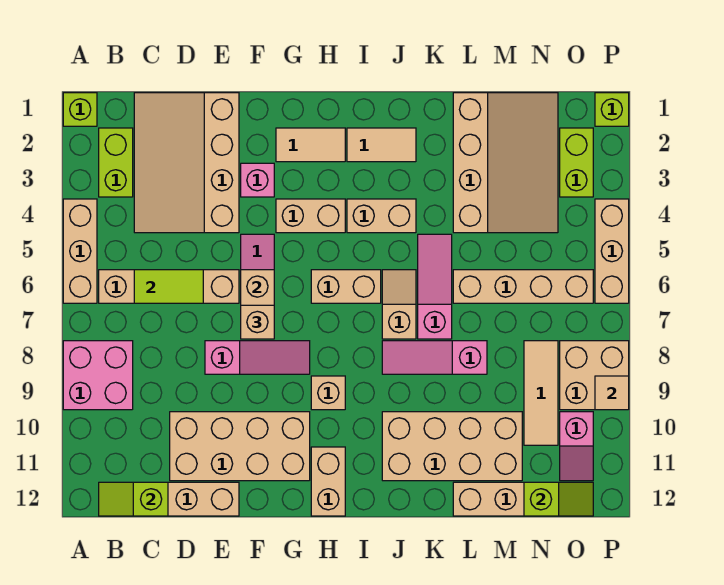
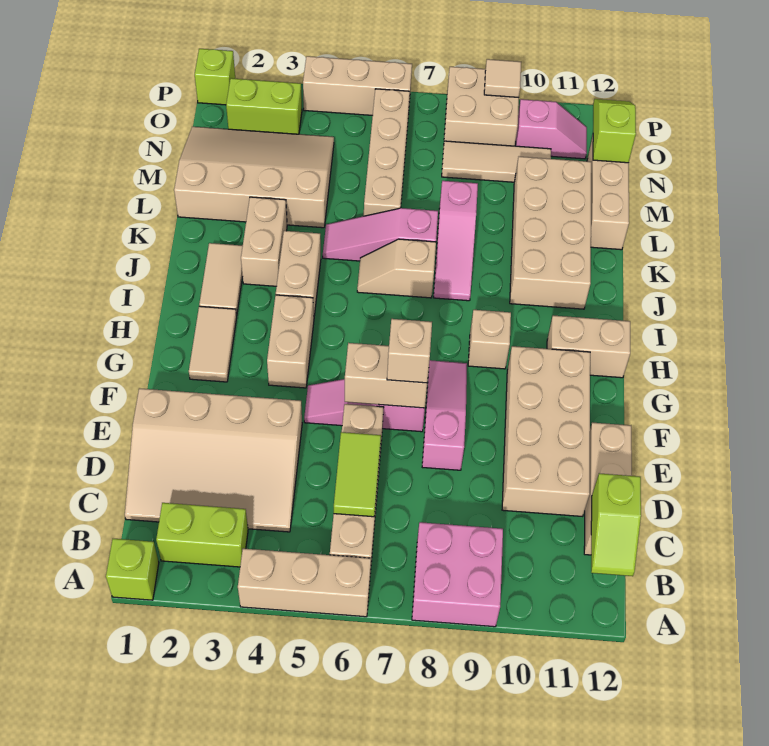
pink brick F3 level 1 -> none
tan brick H6:I6 level 1 -> tan brick J3:K3 level 1

